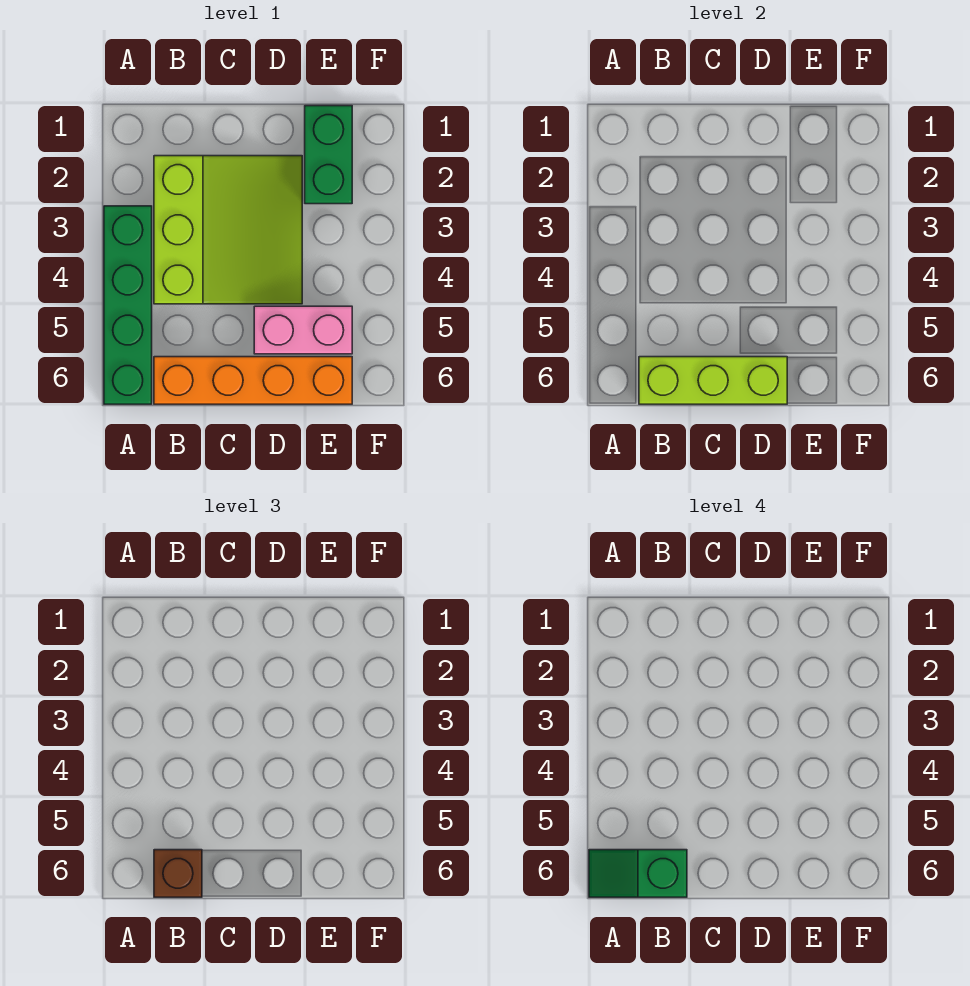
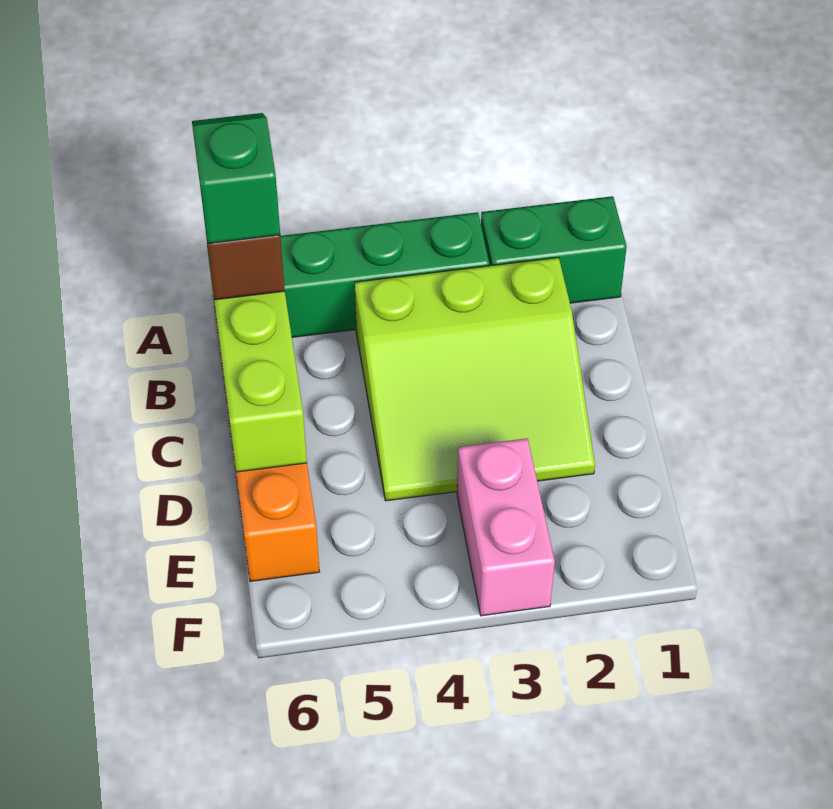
pink brick D5:E5 level 1 -> pink brick E3:F3 level 1
green brick E1:E2 level 1 -> green brick A1:A2 level 1

